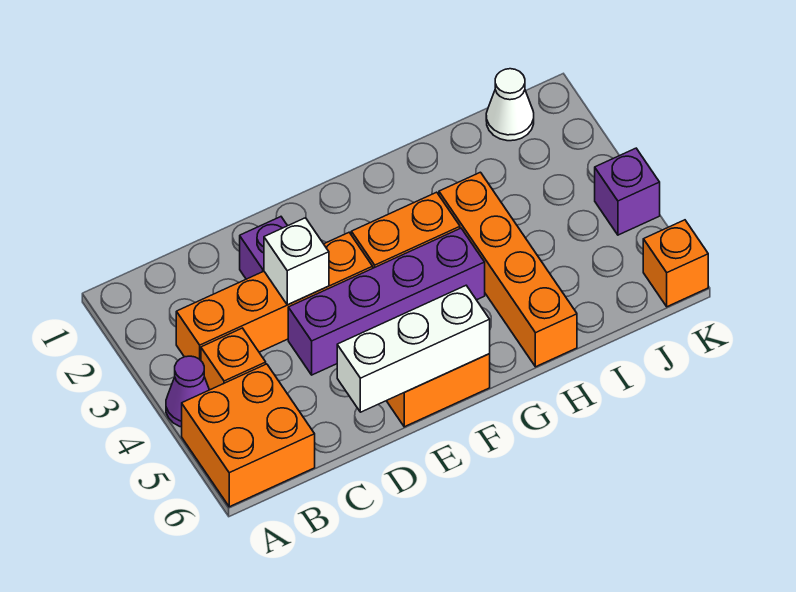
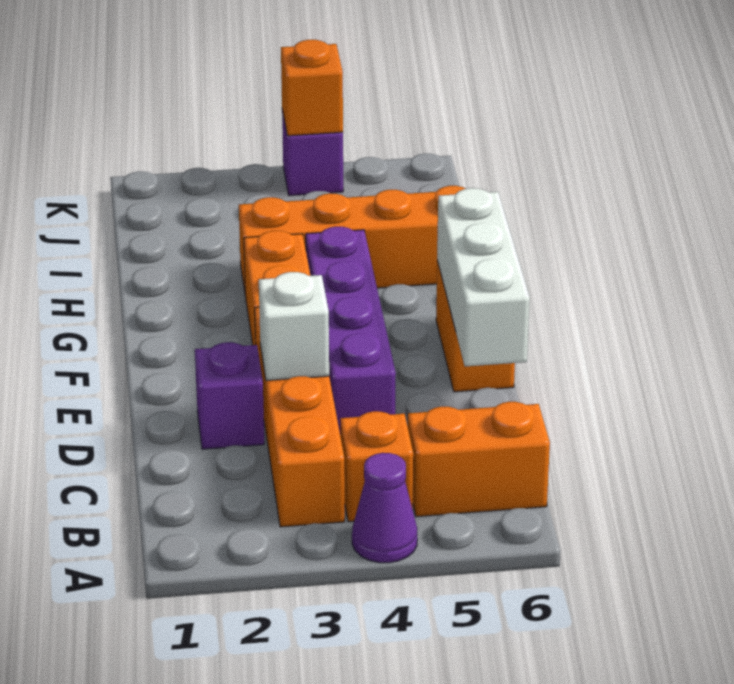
orange brick A5:B6 level 1 -> orange brick B5:B6 level 1
white cone J1 level 1 -> none
orange brick K6 level 1 -> orange brick K4 level 2

